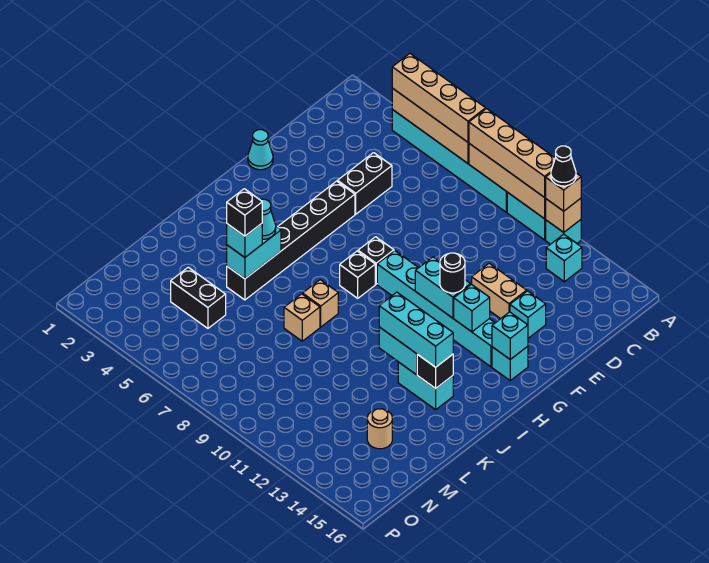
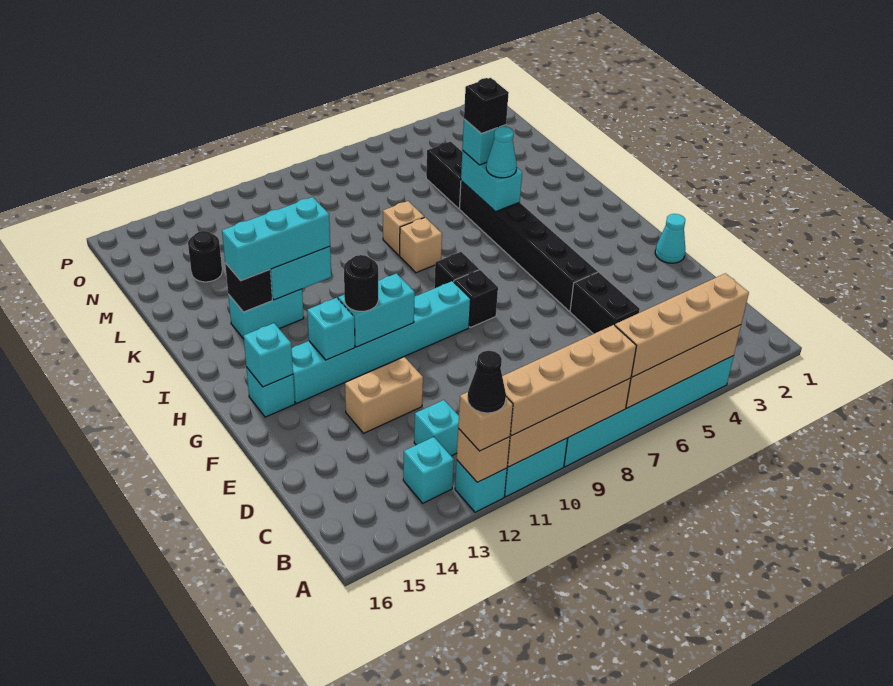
cyan brick E14 level 1 -> cyan brick C12 level 1
black brick M4:M5 level 1 -> black brick L5:M5 level 1
tan round brick M14 level 1 -> black round brick M14 level 1

